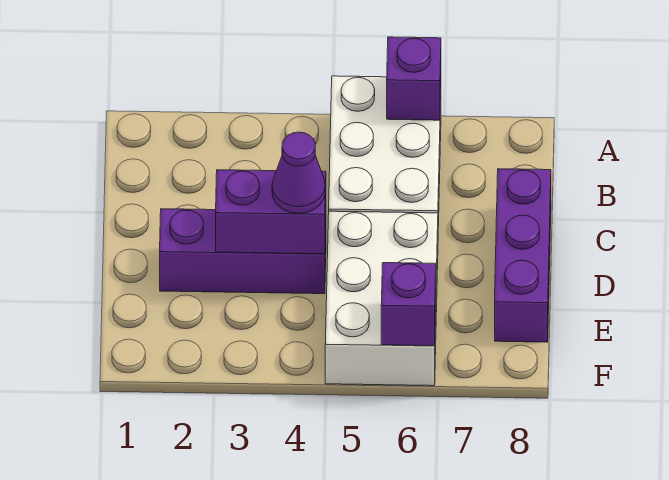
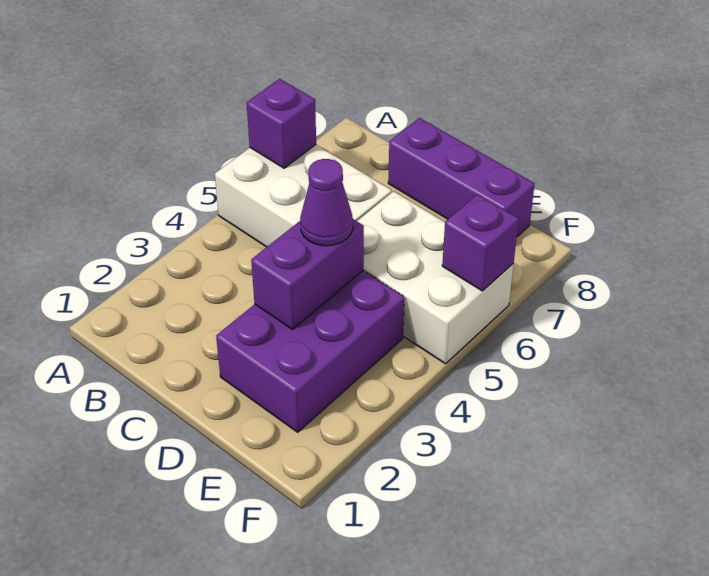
purple brick D2:D4 level 1 -> purple brick D2:E4 level 1

